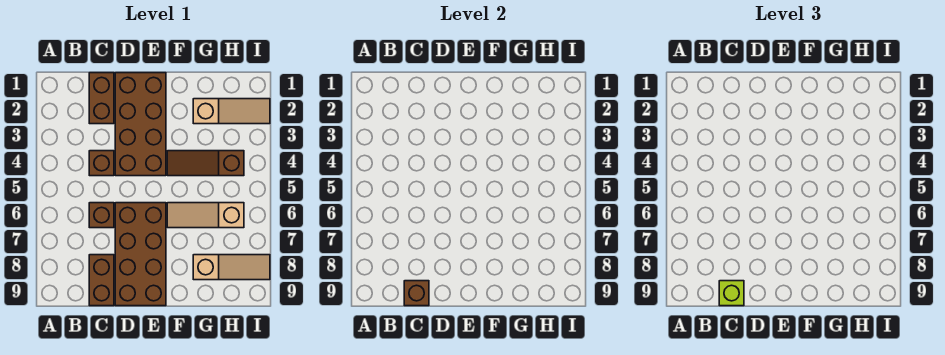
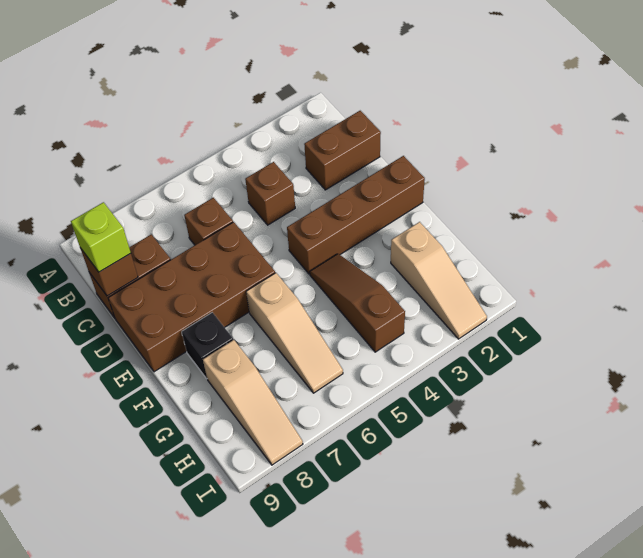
brown brick D1:E4 level 1 -> brown brick E1:E4 level 1
tan slope F6:H6 level 1 top H -> tan slope F6:H6 level 1 top F
none -> black brick F8 level 1

